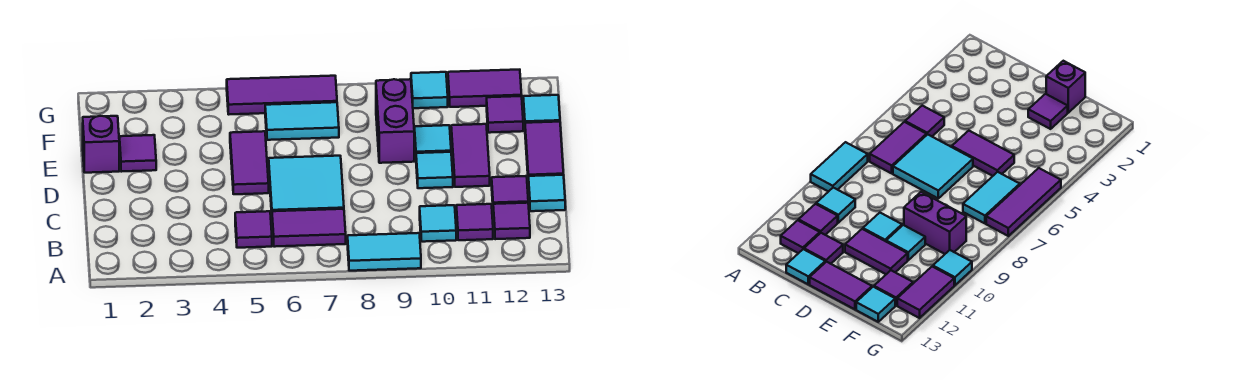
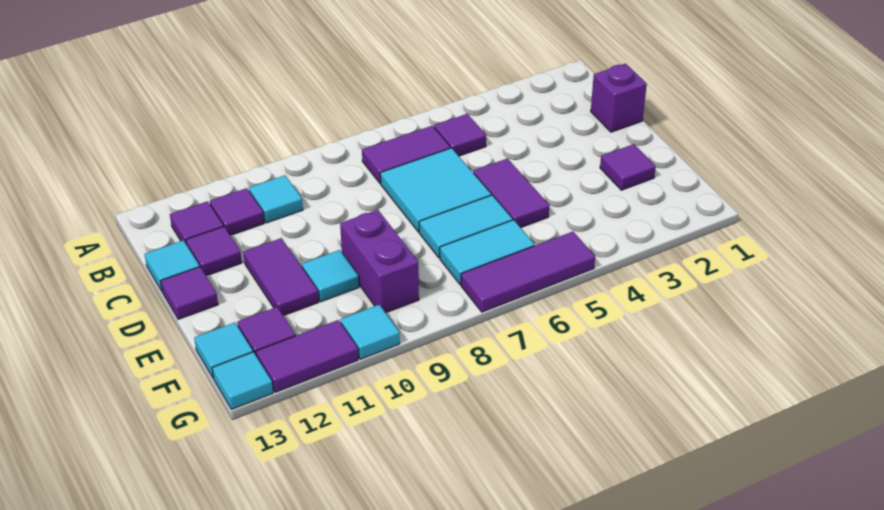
cyan tile A8:A9 level 1 -> cyan tile E6:E7 level 1
cyan tile D10 level 1 -> cyan tile G13 level 1
purple tile D13:E13 level 1 -> purple tile D13 level 1
purple brick E1 level 1 -> purple brick C1 level 1

